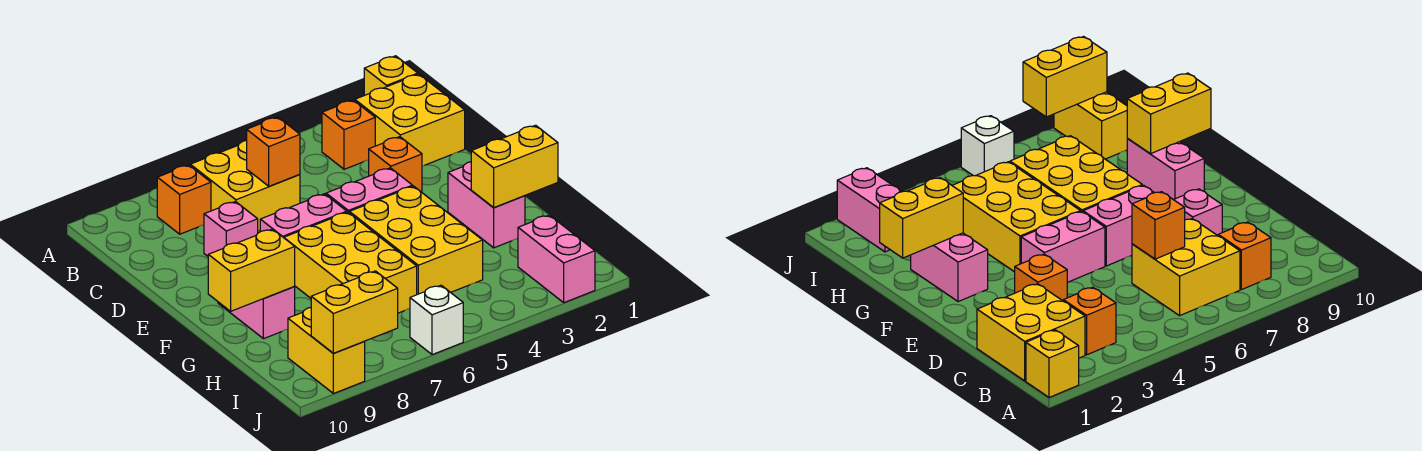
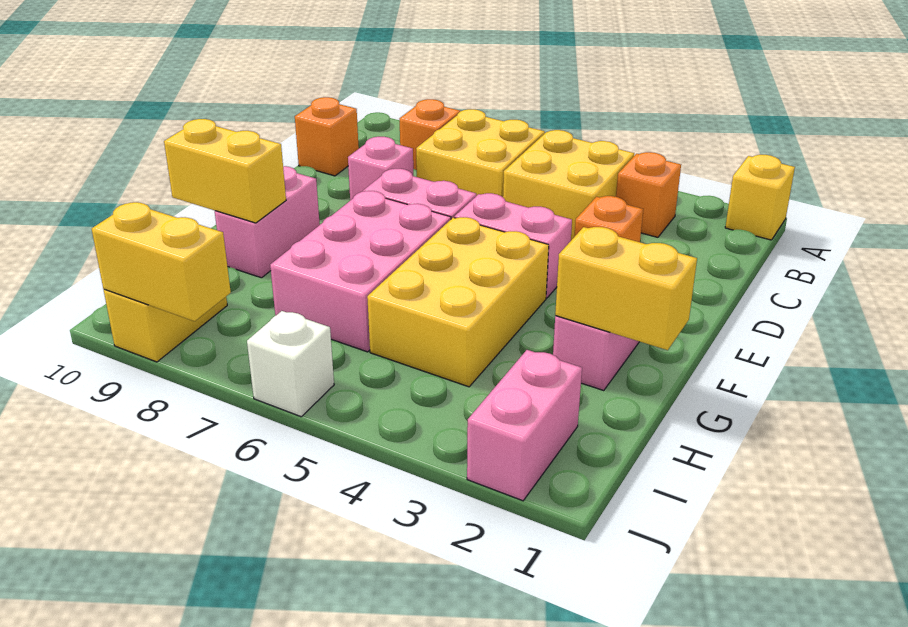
yellow brick B1:C2 level 1 -> yellow brick B4:C5 level 1
orange brick C6 level 2 -> orange brick C10 level 1
yellow brick F6:H7 level 1 -> pink brick F6:H7 level 1

